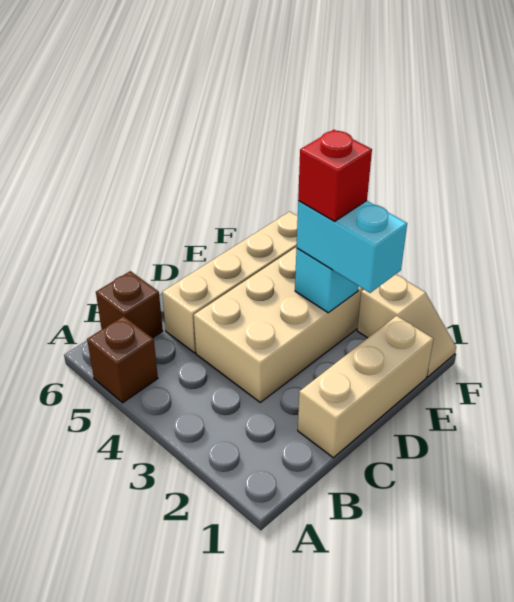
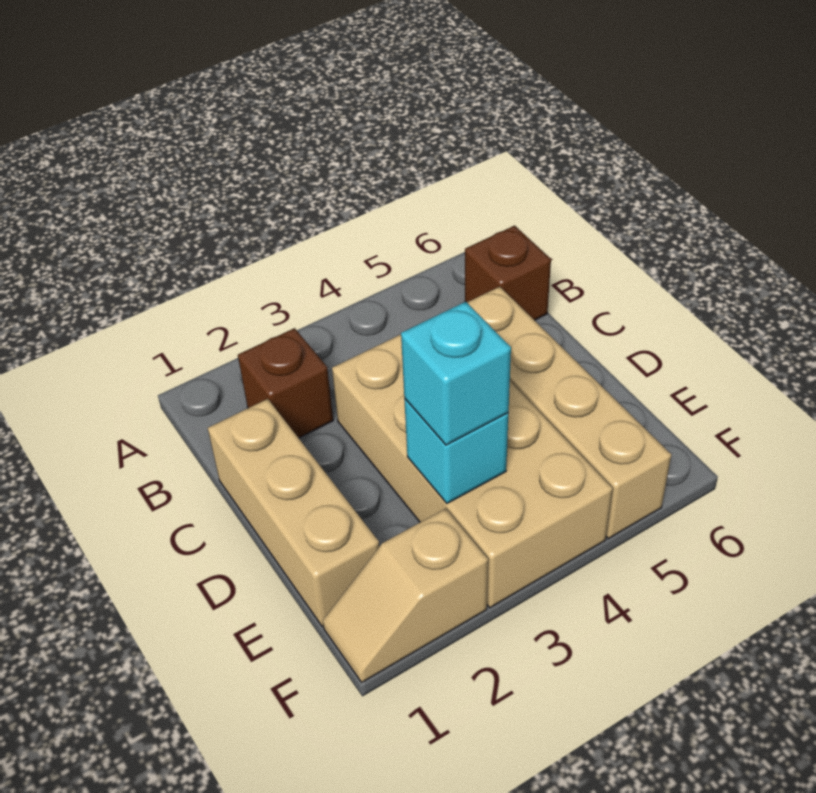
brown brick A5 level 1 -> brown brick B2 level 1
cyan brick E2:E3 level 3 -> cyan brick E3 level 3
red brick E3 level 4 -> none

